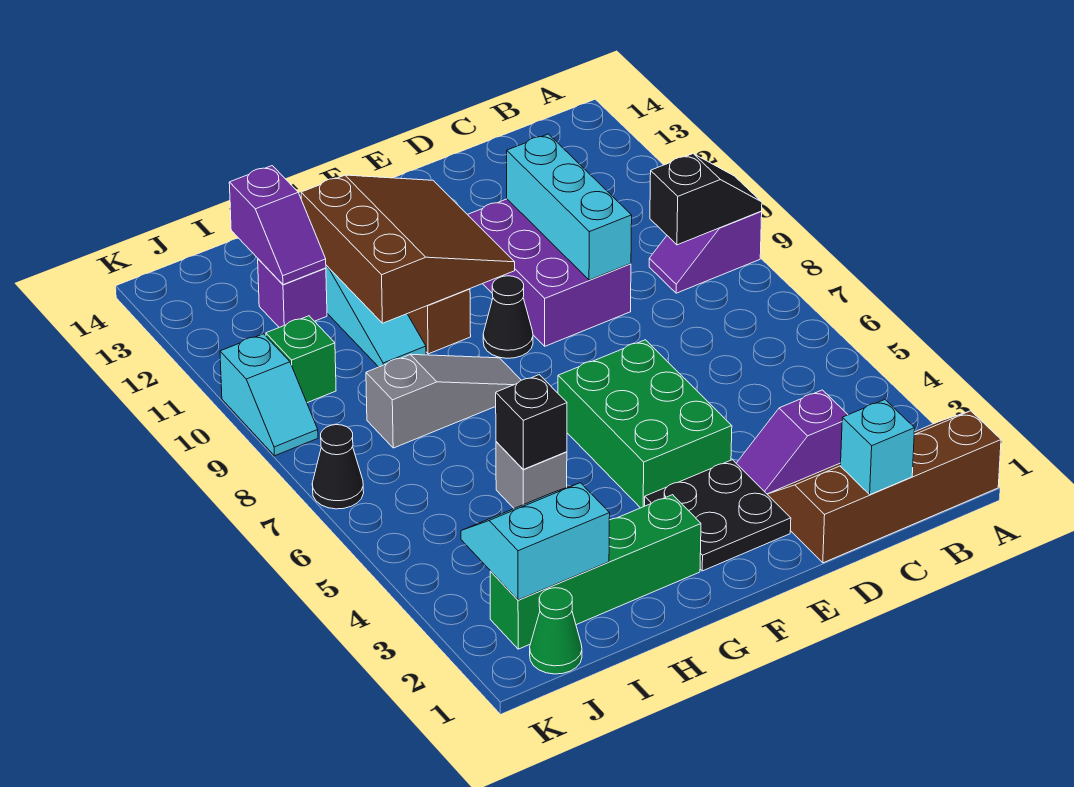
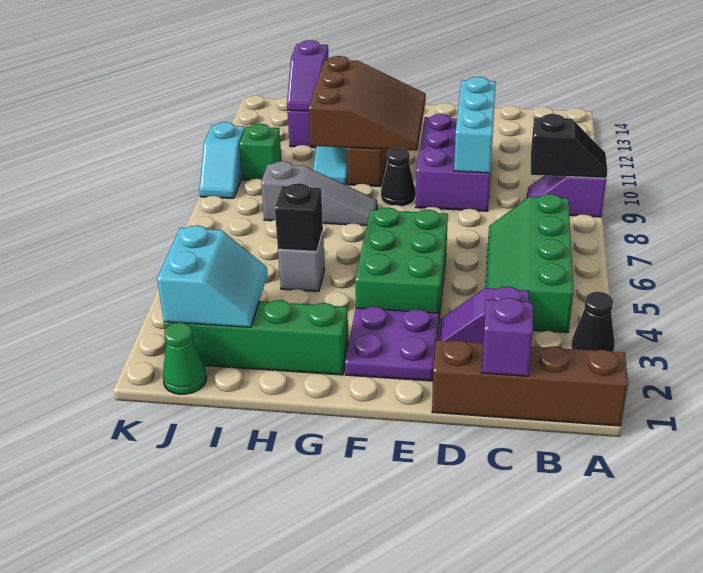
none -> green slope B4:C7 level 1 top B
cyan brick C1 level 2 -> purple brick C1 level 2
black plate E2:F3 level 1 -> purple plate E2:F3 level 1
cyan slope I2:J3 level 2 top 2 -> cyan slope I2:J3 level 2 top J
black cone K7 level 1 -> black cone A3 level 1

